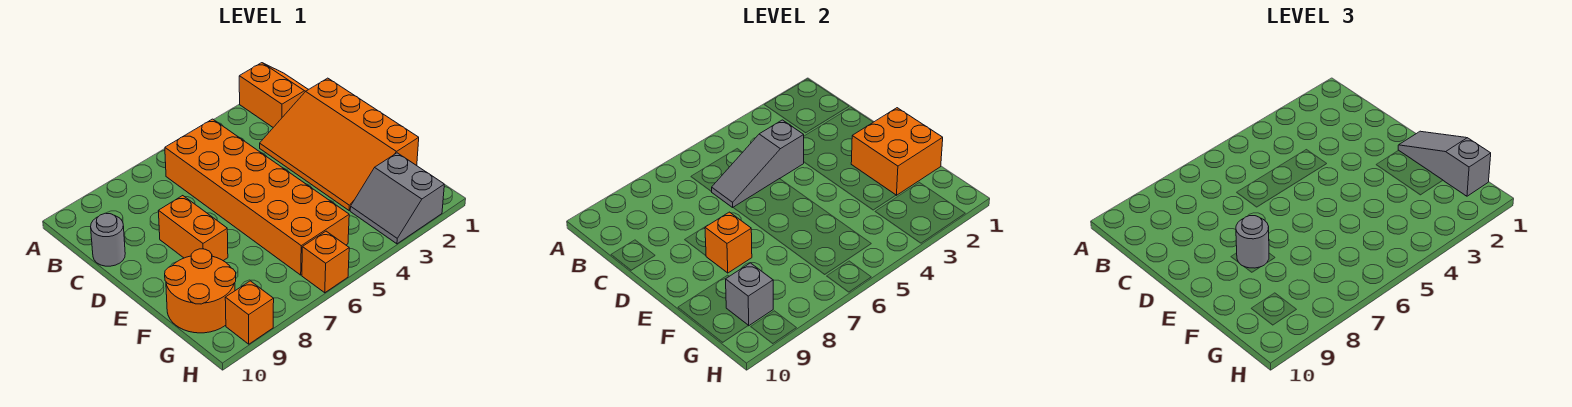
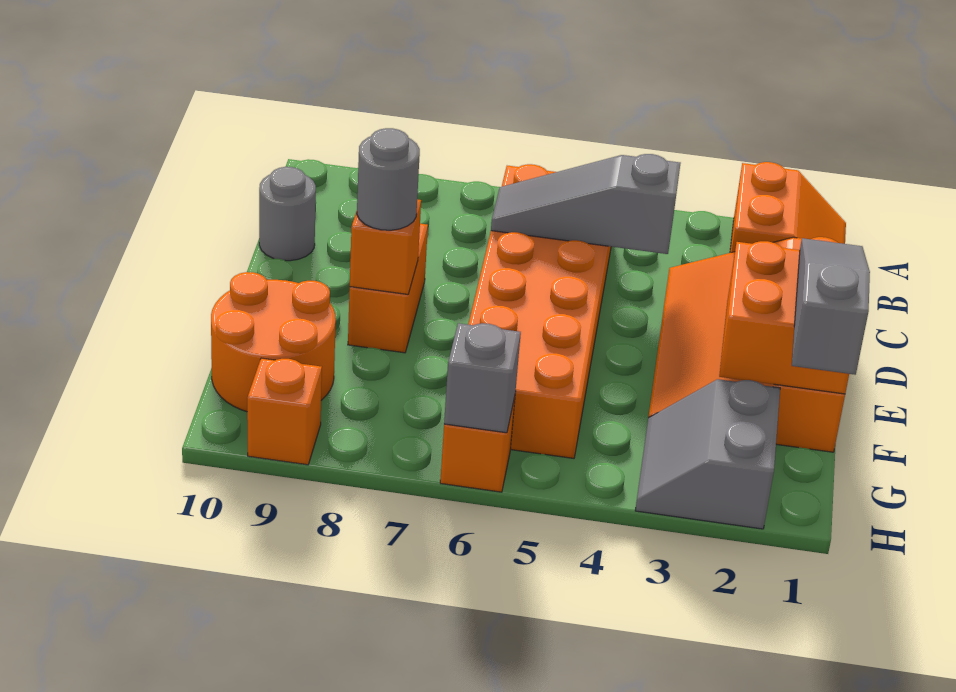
grey brick G9 level 2 -> grey brick H6 level 2

